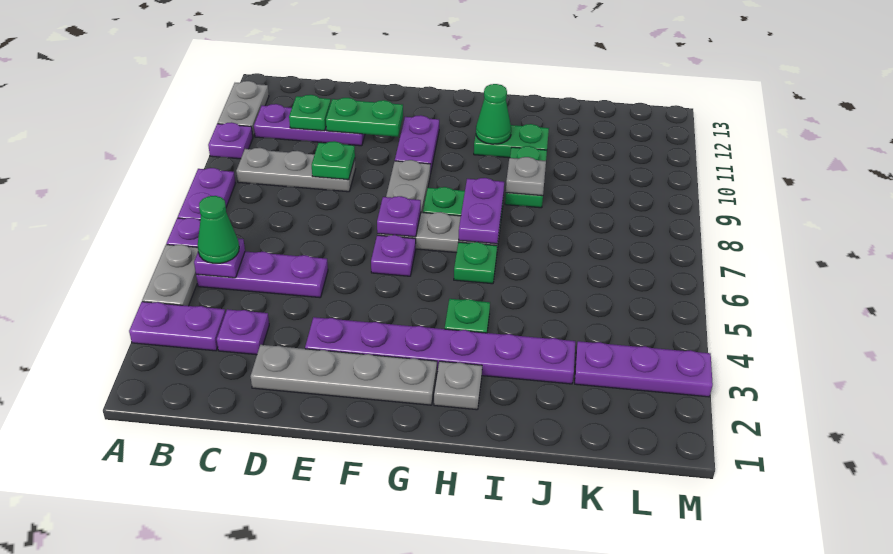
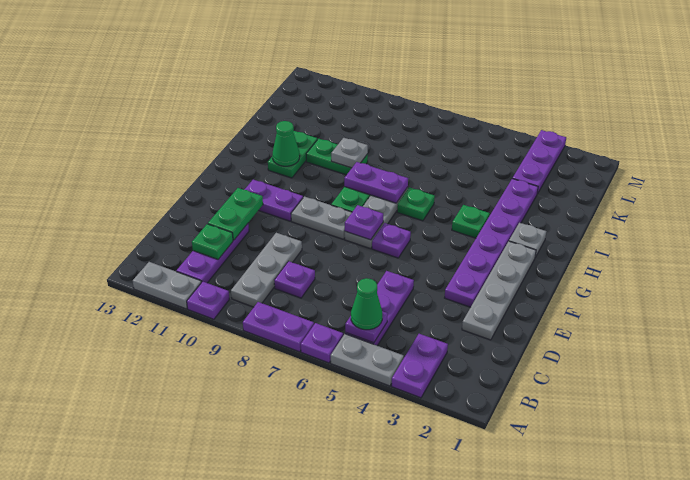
purple plate C3 level 1 -> purple plate C8 level 1
green plate D9 level 2 -> none

